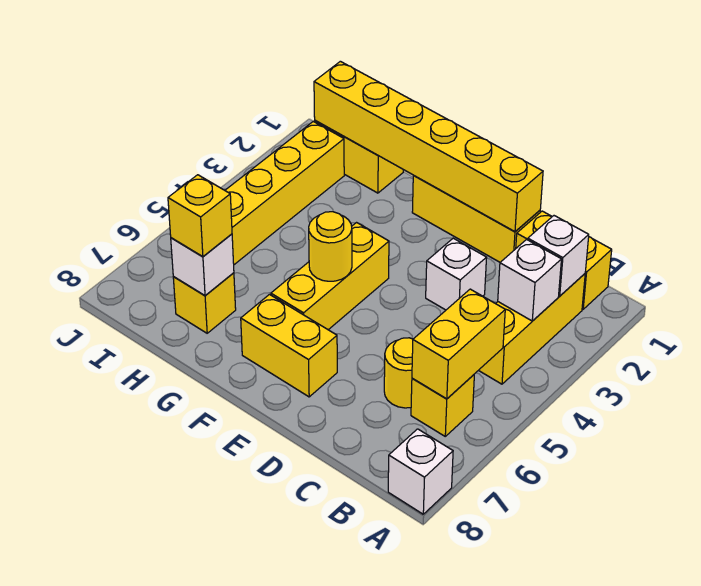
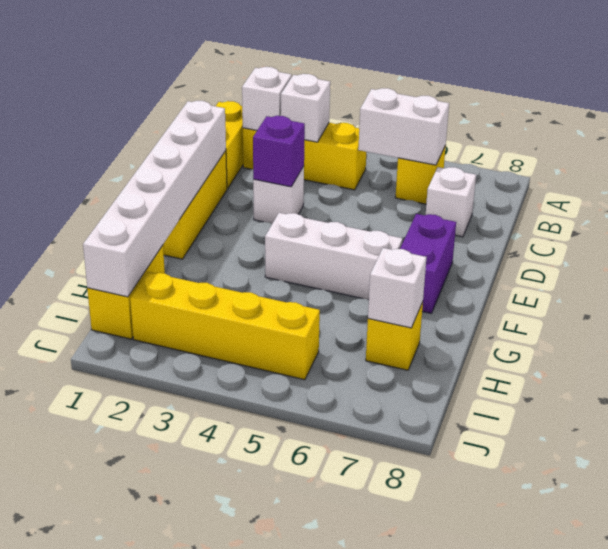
white brick A8 level 1 -> white brick C7 level 1
yellow brick B5:B6 level 2 -> white brick B5:B6 level 2
yellow round brick C6 level 1 -> none
yellow brick D1:I1 level 2 -> white brick D1:I1 level 2
none -> purple brick D3 level 2
yellow brick E7:F7 level 1 -> purple brick E7:F7 level 1
yellow brick F4:F6 level 1 -> white brick F4:F6 level 1
yellow round brick F5 level 2 -> none
yellow brick H7 level 3 -> none

